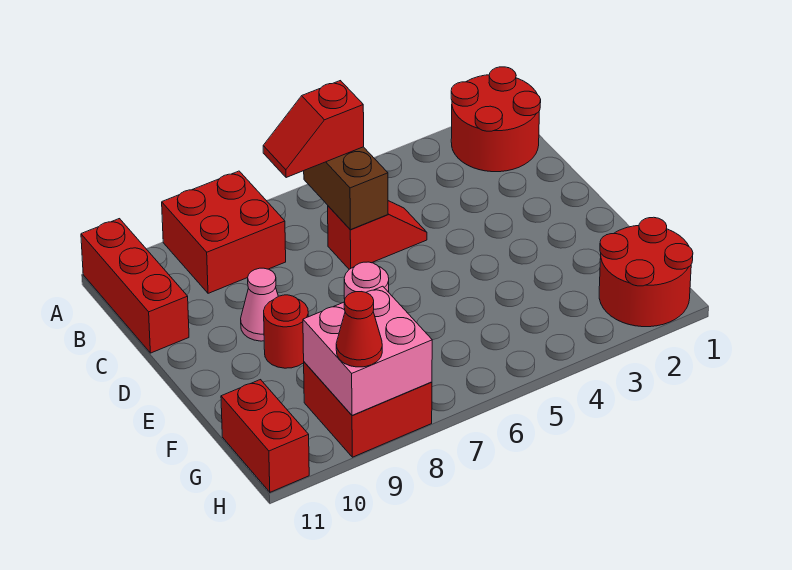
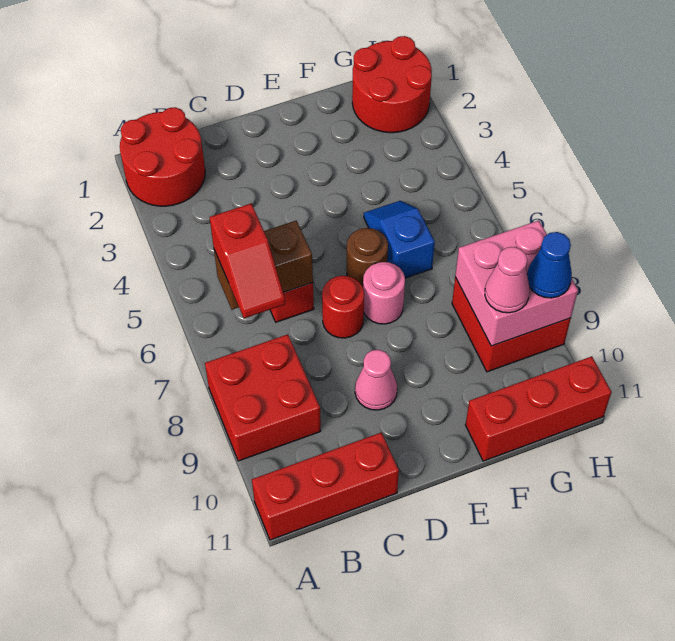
none -> brown round brick E6 level 1
red round brick E9 level 1 -> red round brick D7 level 1
none -> blue slope F5:F6 level 1 top 6
none -> pink cone G9 level 3
red brick G11:H11 level 1 -> red brick F11:H11 level 1
red cone H9 level 3 -> blue cone H9 level 3

